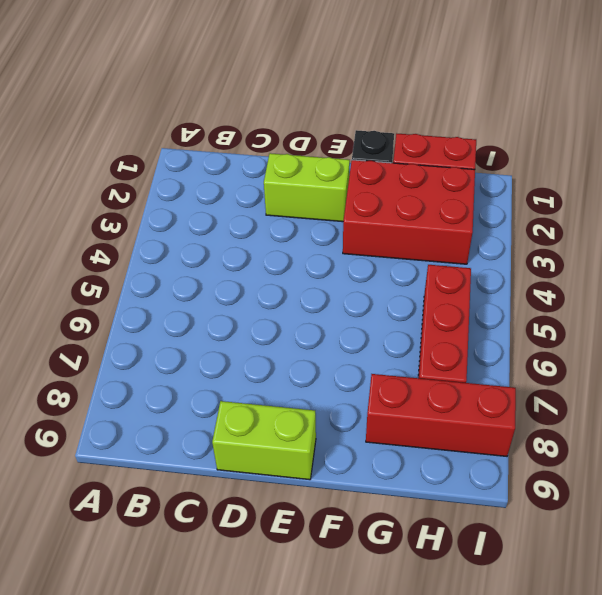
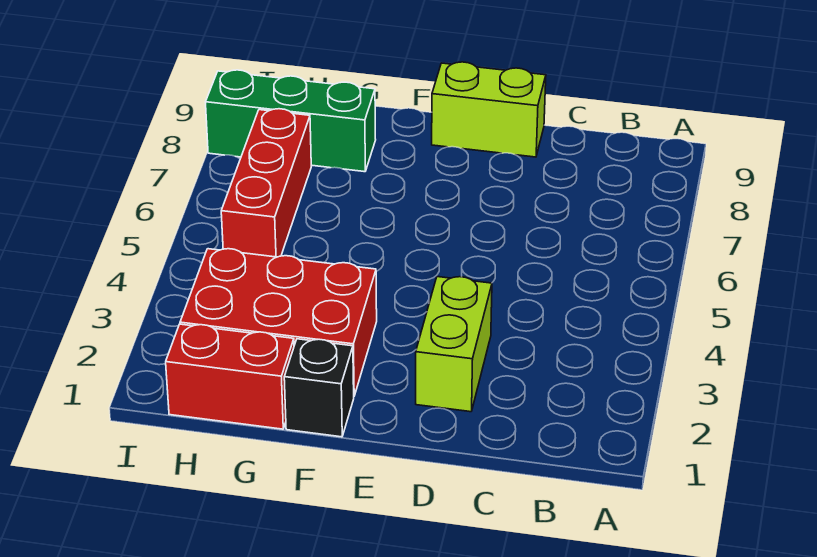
lime brick D2:E2 level 1 -> lime brick D2:D3 level 1
red brick G8:I8 level 1 -> green brick G8:I8 level 1

